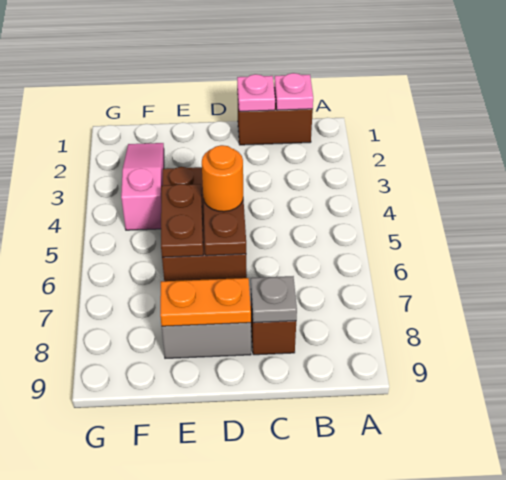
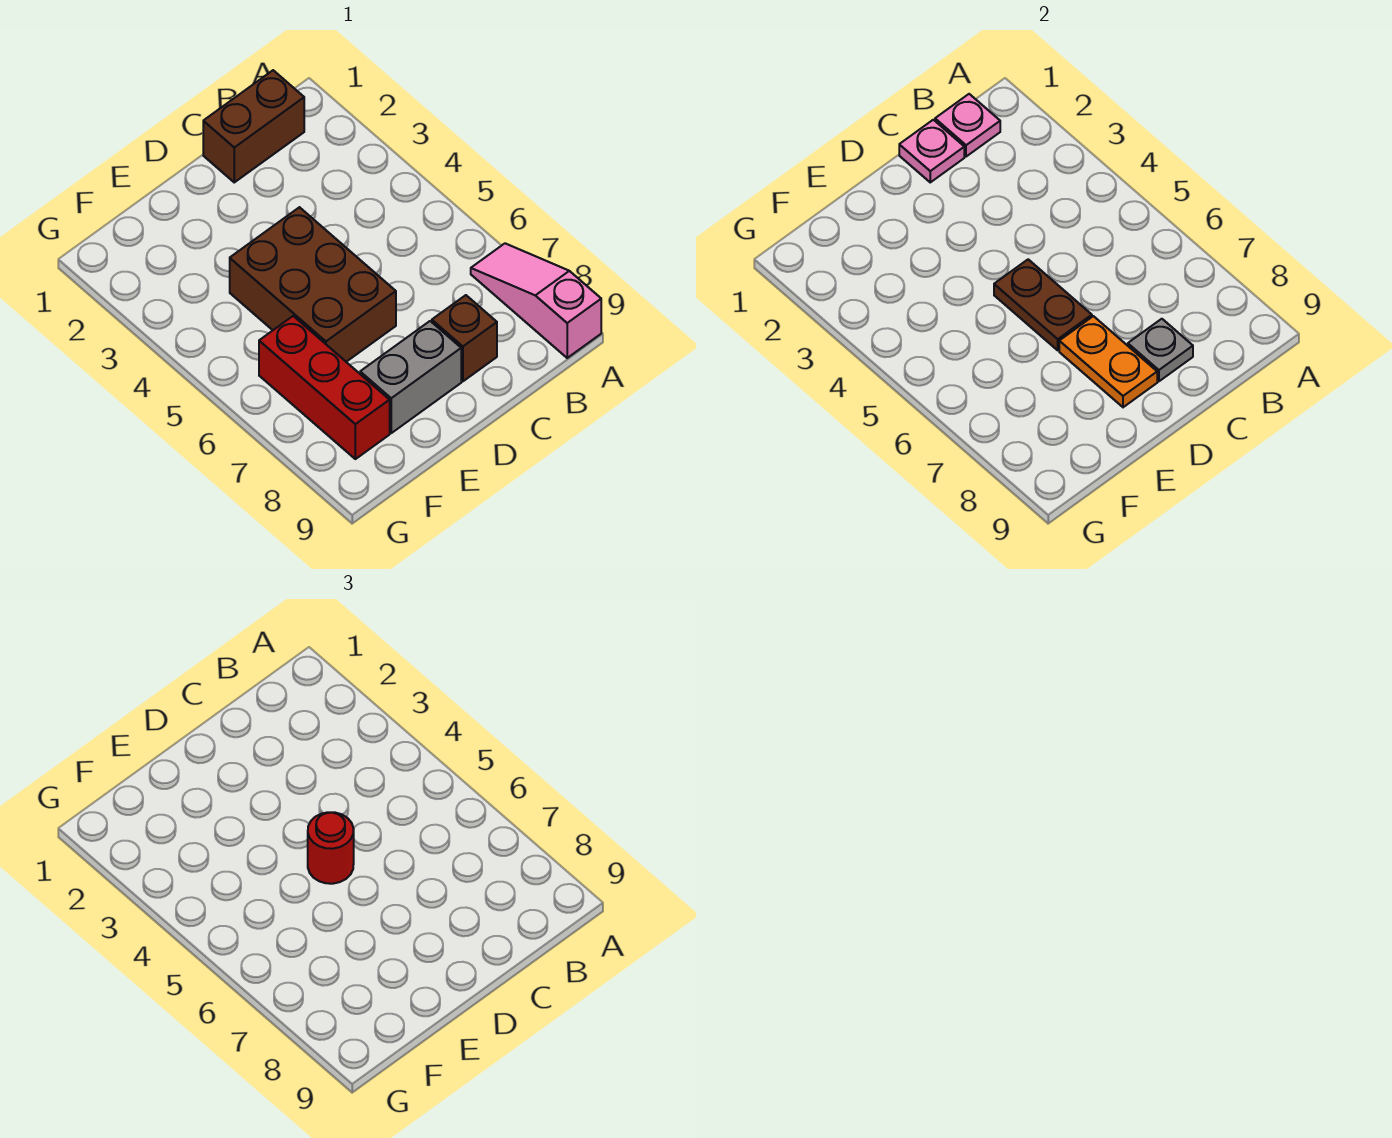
orange round brick D5 level 3 -> red round brick D5 level 3
orange plate D8:E8 level 2 -> orange plate D7:D8 level 2
brown plate E5:E6 level 2 -> none
pink slope F2:F4 level 1 top 4 -> pink slope A7:A9 level 1 top 9
none -> red brick F6:F8 level 1

